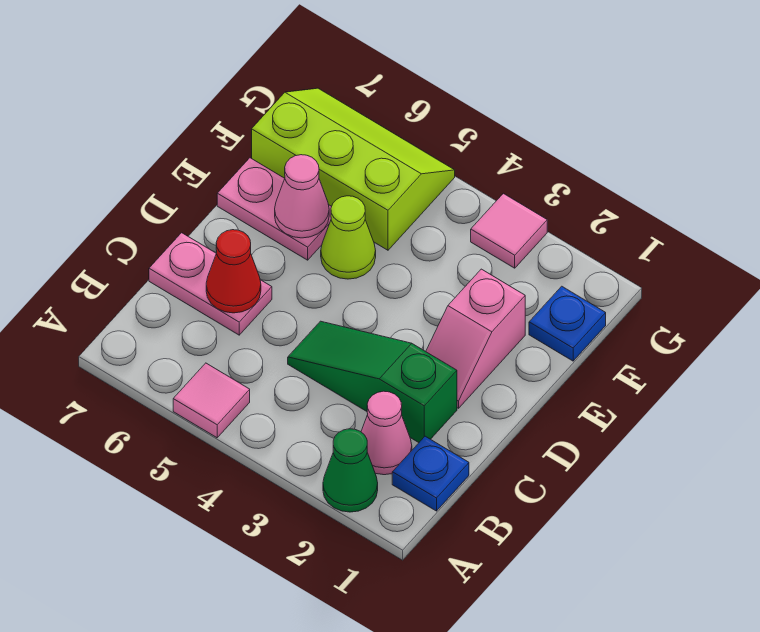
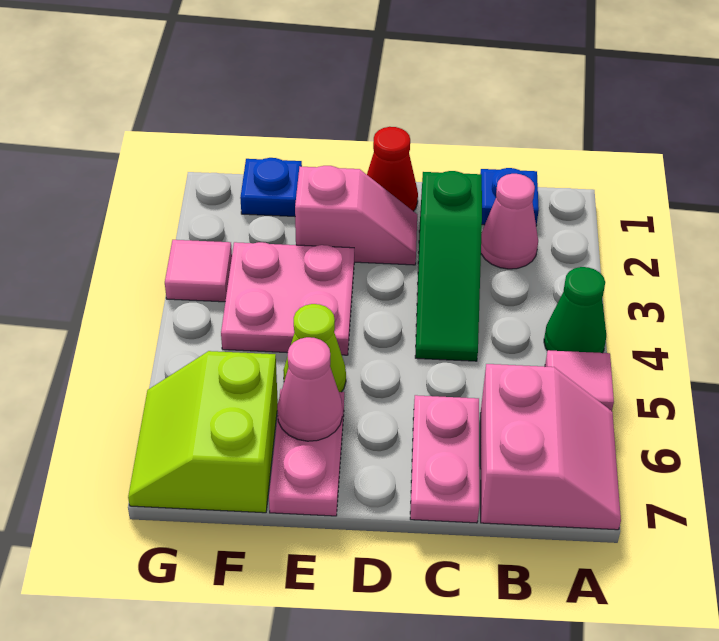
green cone A2 level 1 -> green cone A4 level 1
none -> pink slope A6:B7 level 1 top B
red cone C6 level 2 -> red cone D1 level 1
none -> pink plate E3:F4 level 1
lime slope F5:G7 level 1 top F -> lime slope F6:G7 level 1 top F

